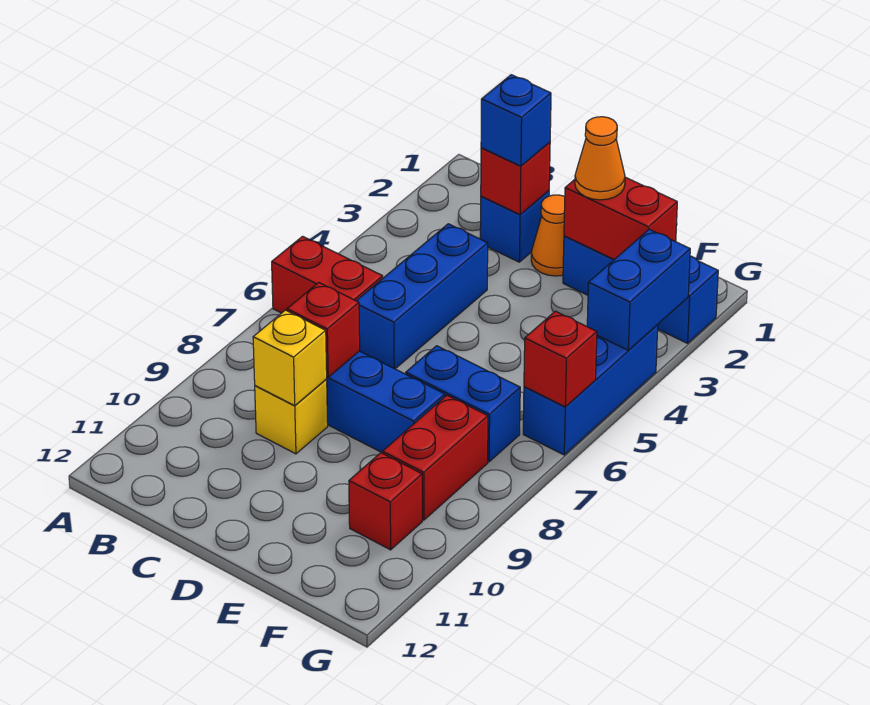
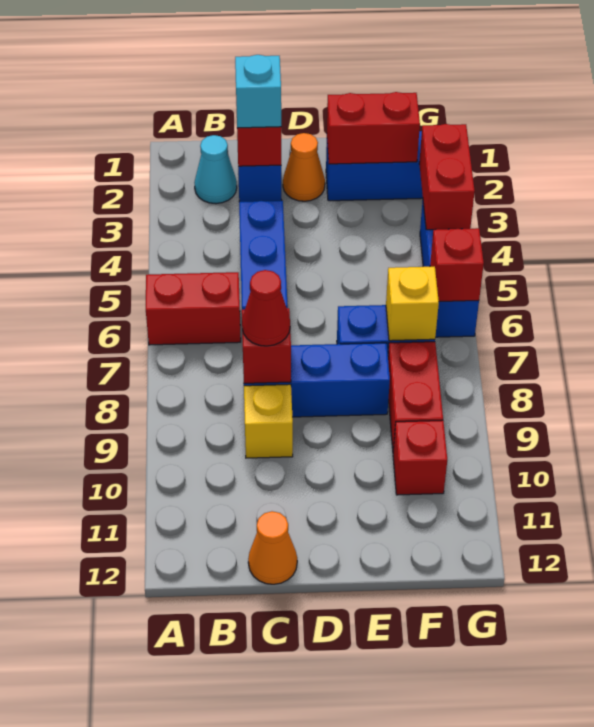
none -> cyan cone B2 level 1
blue brick C2 level 3 -> cyan brick C2 level 3
none -> red cone C8 level 3
yellow brick C9 level 2 -> yellow brick F7 level 2
orange cone E2 level 3 -> orange cone C12 level 1
blue brick G3:G4 level 2 -> red brick G3:G4 level 2

